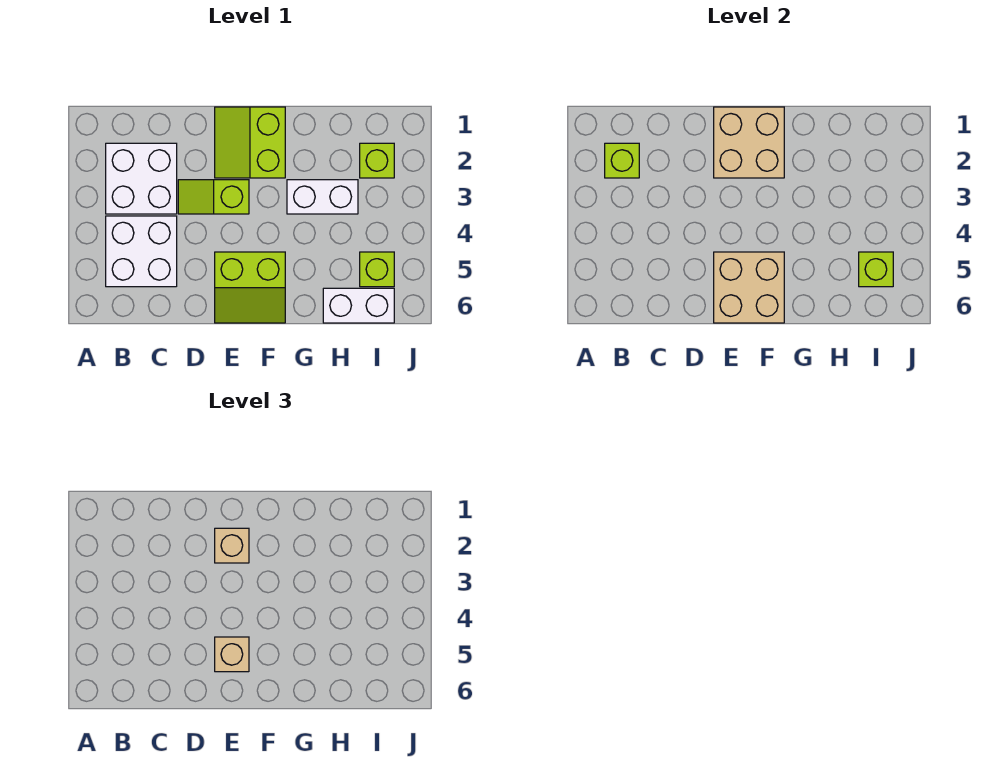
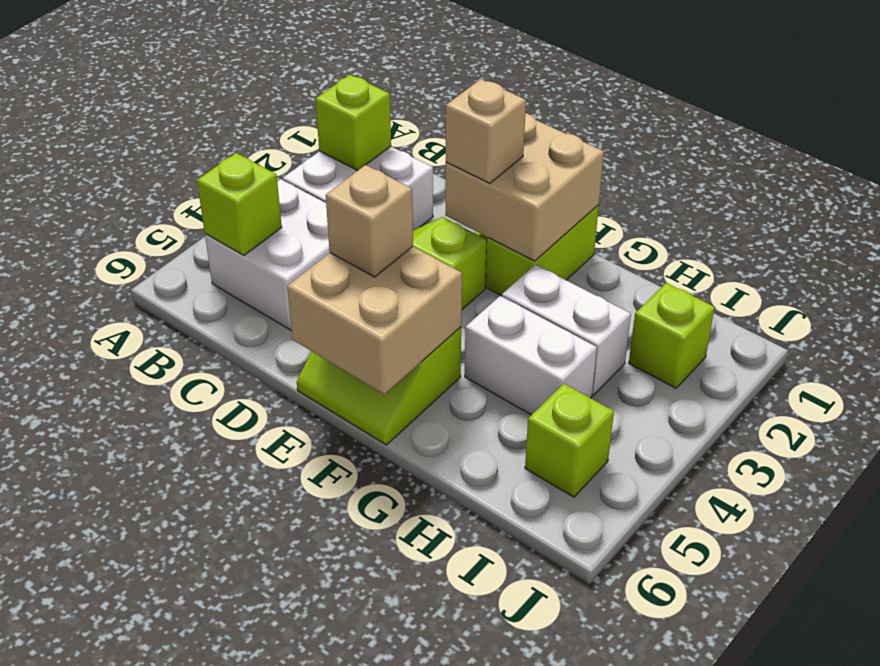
white brick H6:I6 level 1 -> white brick G4:H4 level 1
lime brick I5 level 2 -> lime brick B5 level 2

